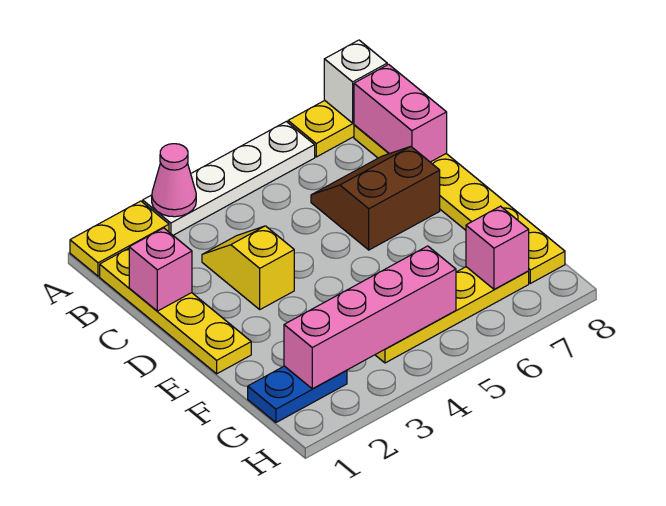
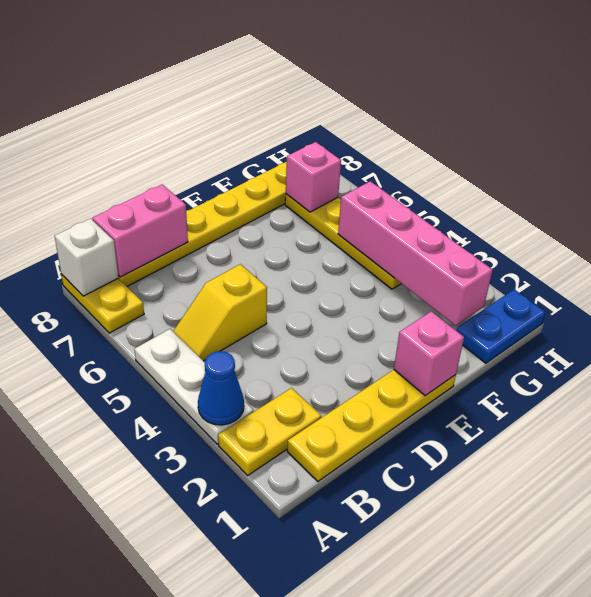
yellow plate A1:A2 level 1 -> yellow plate A2:B2 level 1
white plate A3:A6 level 1 -> white plate A3:A5 level 1
pink cone A3 level 2 -> blue cone A3 level 2
pink brick C1 level 2 -> pink brick E1 level 2
yellow slope C3:D3 level 1 top D -> yellow slope B5:C5 level 1 top C
brown slope C6:D7 level 1 top D -> none
blue plate G1:G2 level 1 -> blue plate G1:H1 level 1

